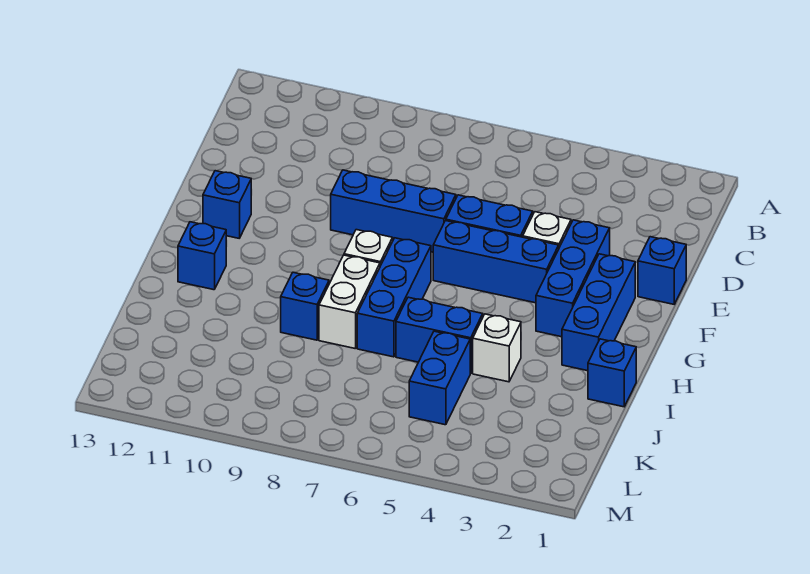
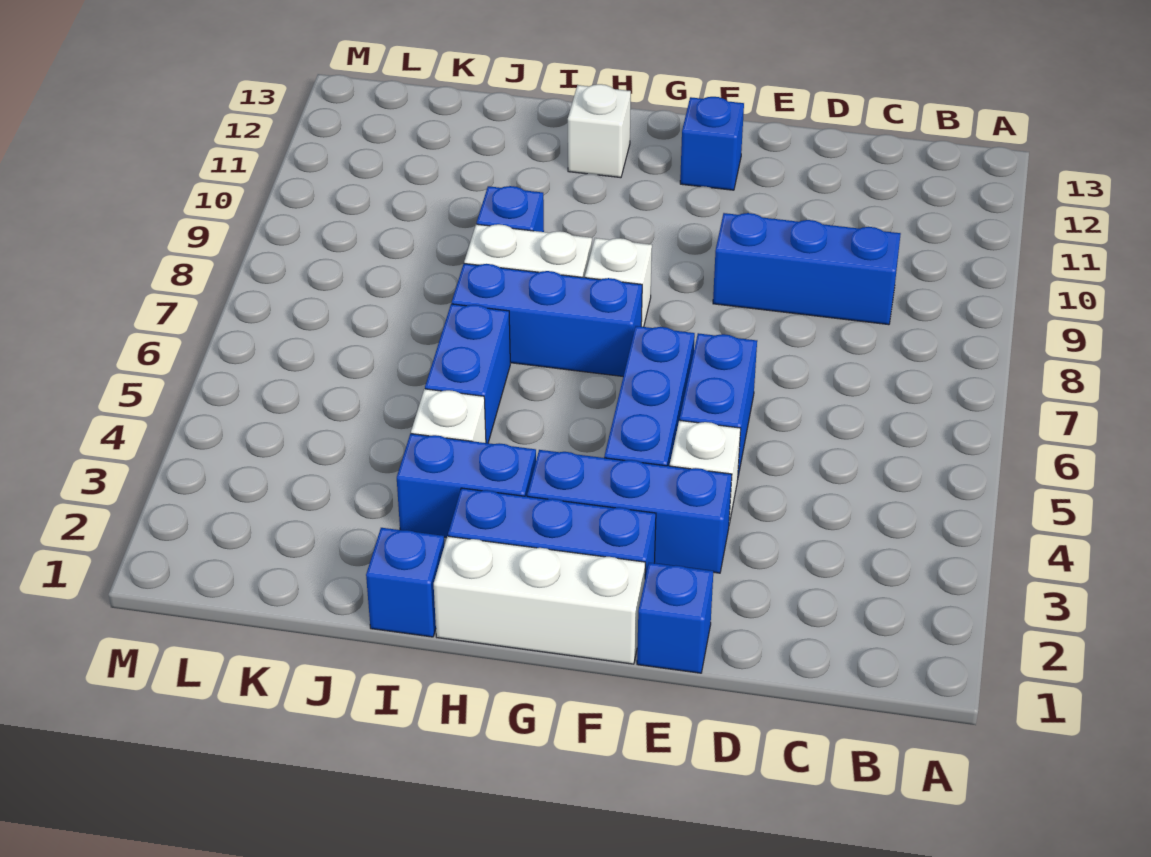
blue brick E7:E9 level 1 -> blue brick C9:E9 level 1
none -> white brick F1:H1 level 1
blue brick H12 level 1 -> white brick H12 level 1
blue brick J5:K5 level 1 -> blue brick H3:I3 level 1

